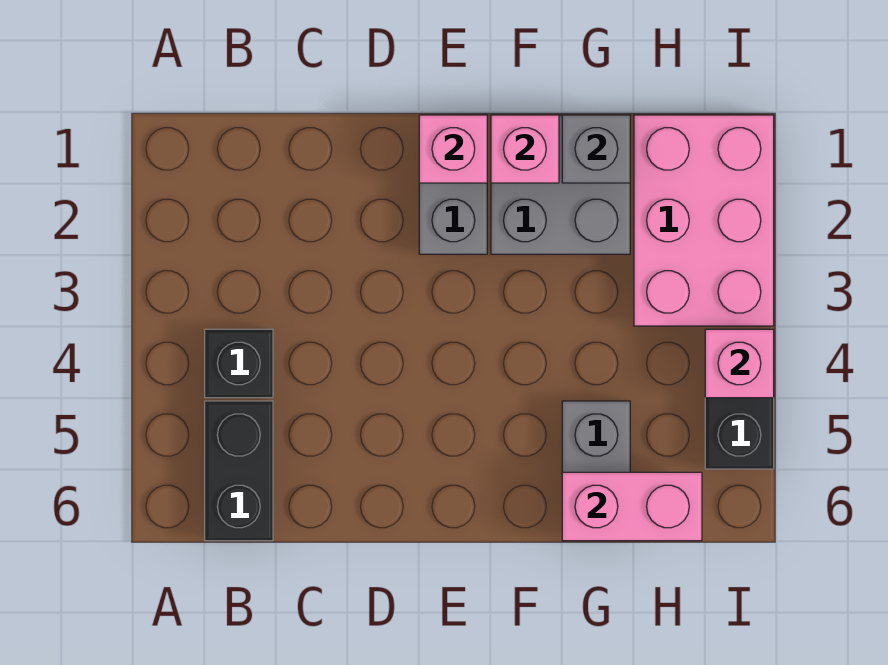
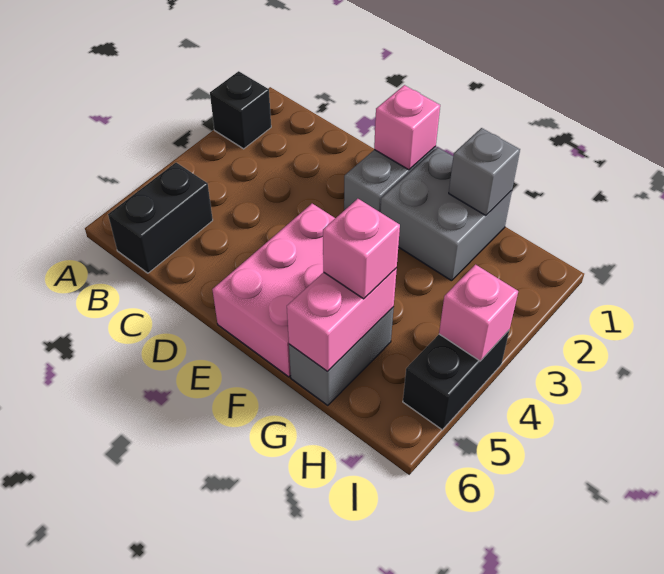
black brick B4 level 1 -> black brick A2 level 1
pink brick F1 level 2 -> pink brick G5 level 3
pink brick G6:H6 level 2 -> pink brick G5:G6 level 2
pink brick H1:I3 level 1 -> pink brick E4:F6 level 1

